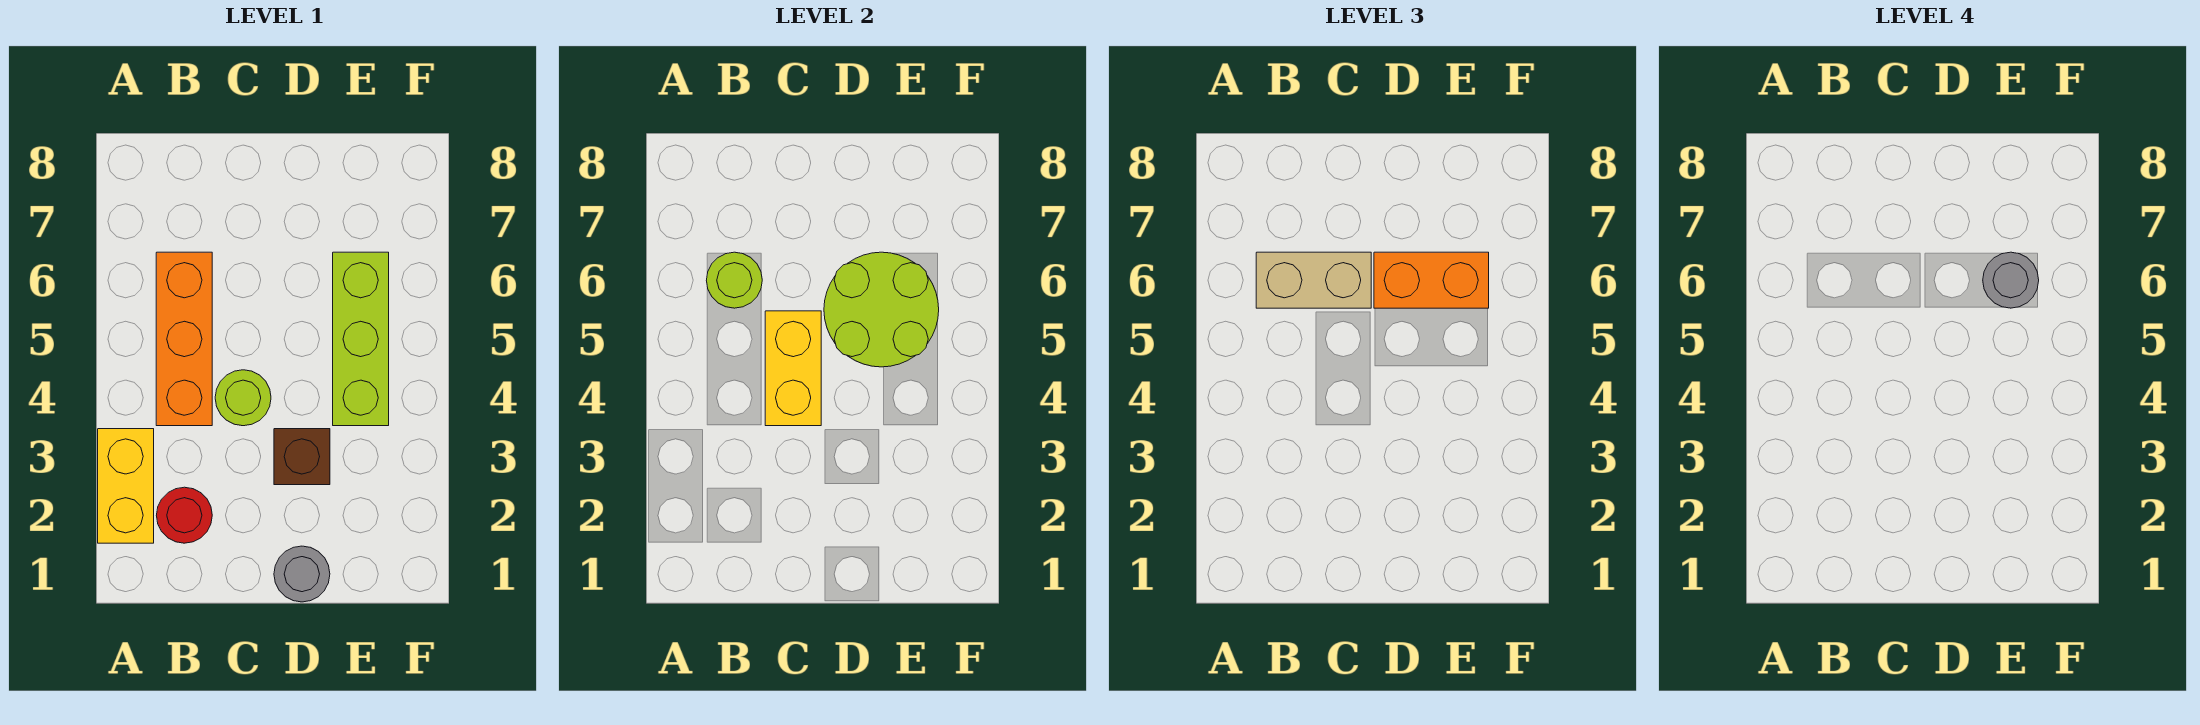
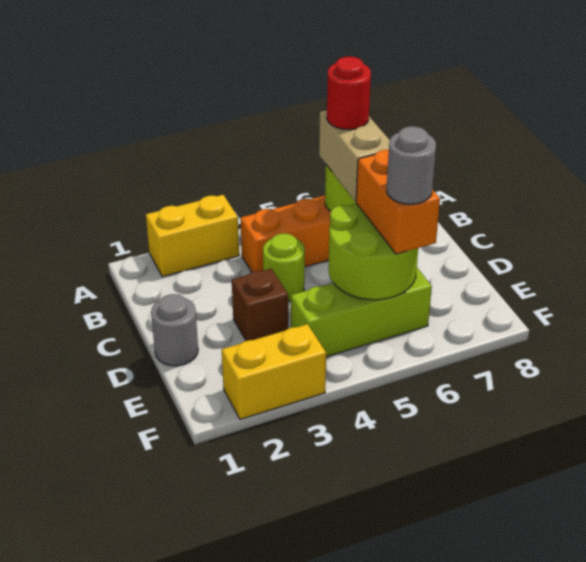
red round brick B2 level 1 -> red round brick B6 level 4
yellow brick C4:C5 level 2 -> yellow brick F2:F3 level 1

